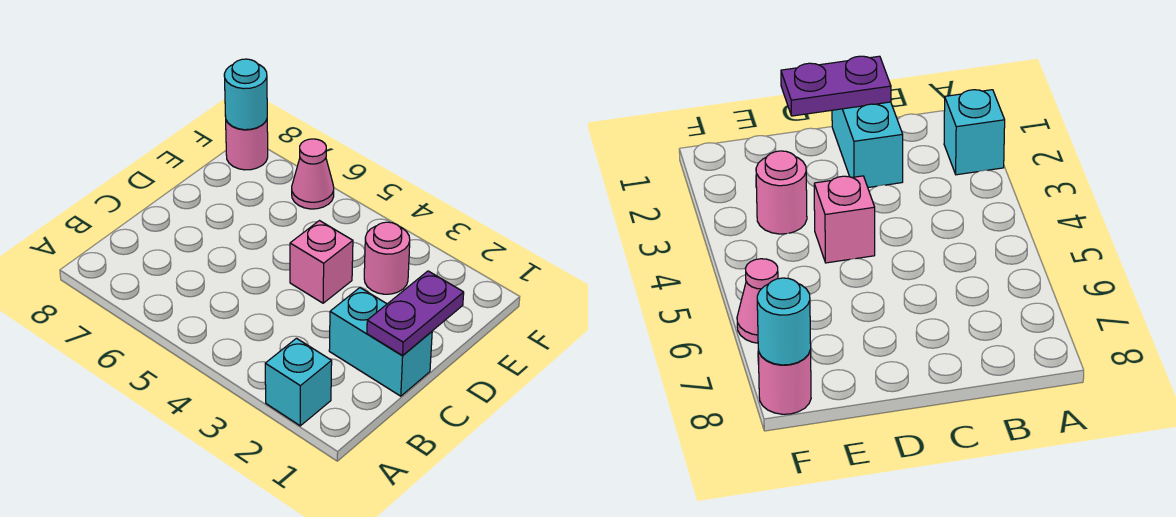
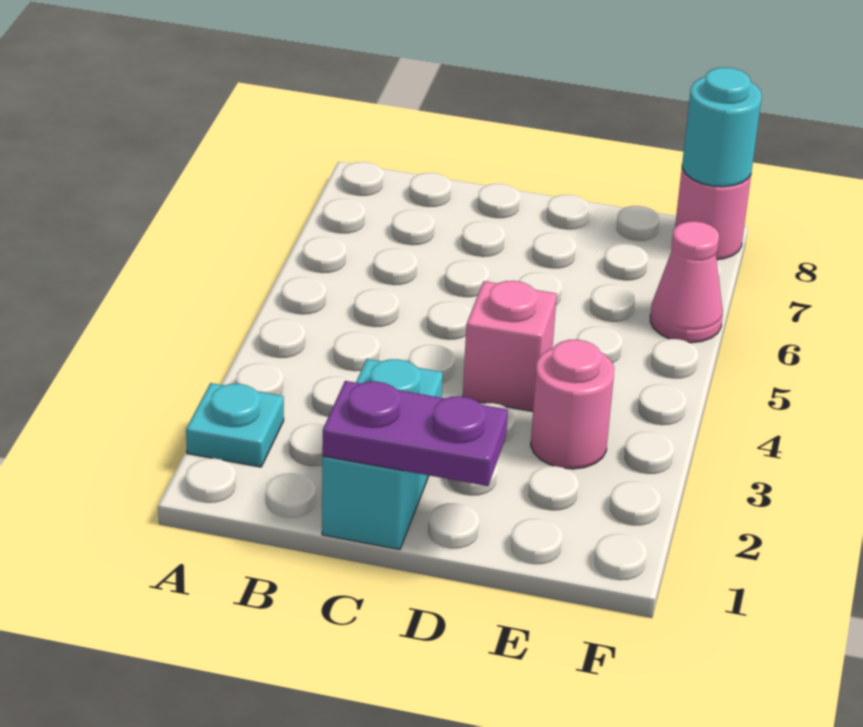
cyan brick A2 level 1 -> cyan plate A2 level 1

